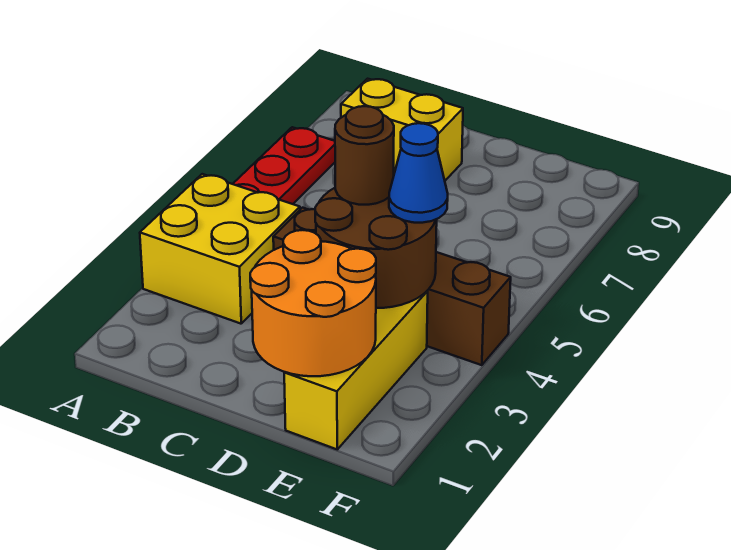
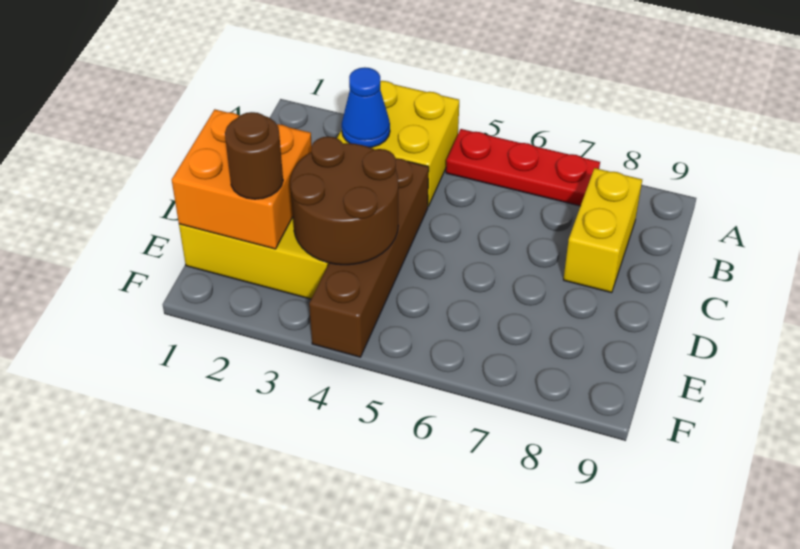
orange round brick D1:E2 level 2 -> orange brick D1:E2 level 2
brown round brick D4 level 3 -> brown round brick E2 level 3
blue cone E4 level 3 -> blue cone B3 level 2

